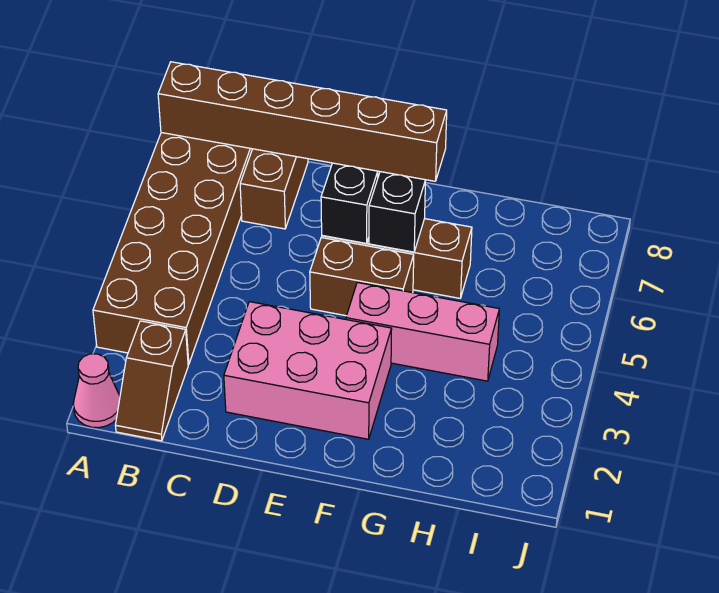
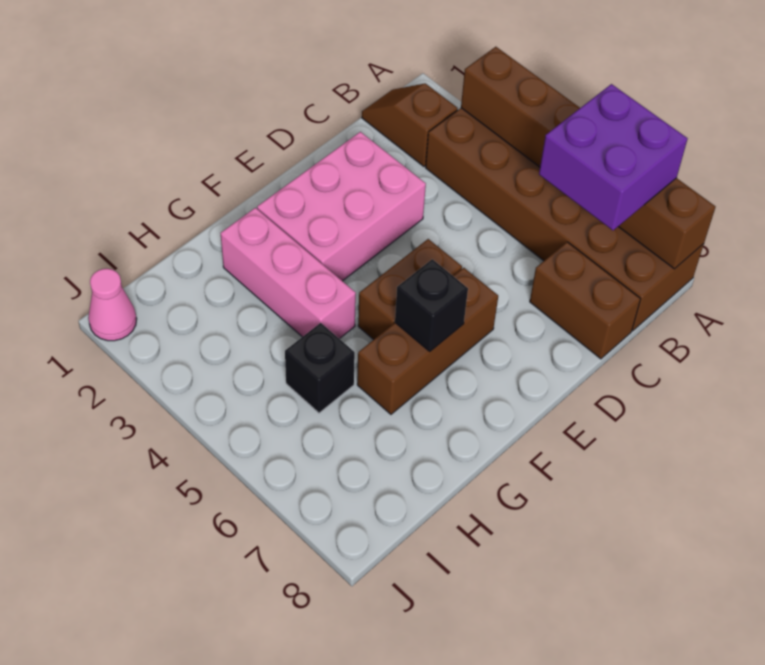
pink cone A1 level 1 -> pink cone J1 level 1
none -> purple brick A6:B7 level 3
brown brick A8:F8 level 2 -> brown brick A3:A8 level 2
black brick E6 level 2 -> black brick H5 level 1
pink brick F4:H4 level 1 -> pink brick G2:G4 level 1

